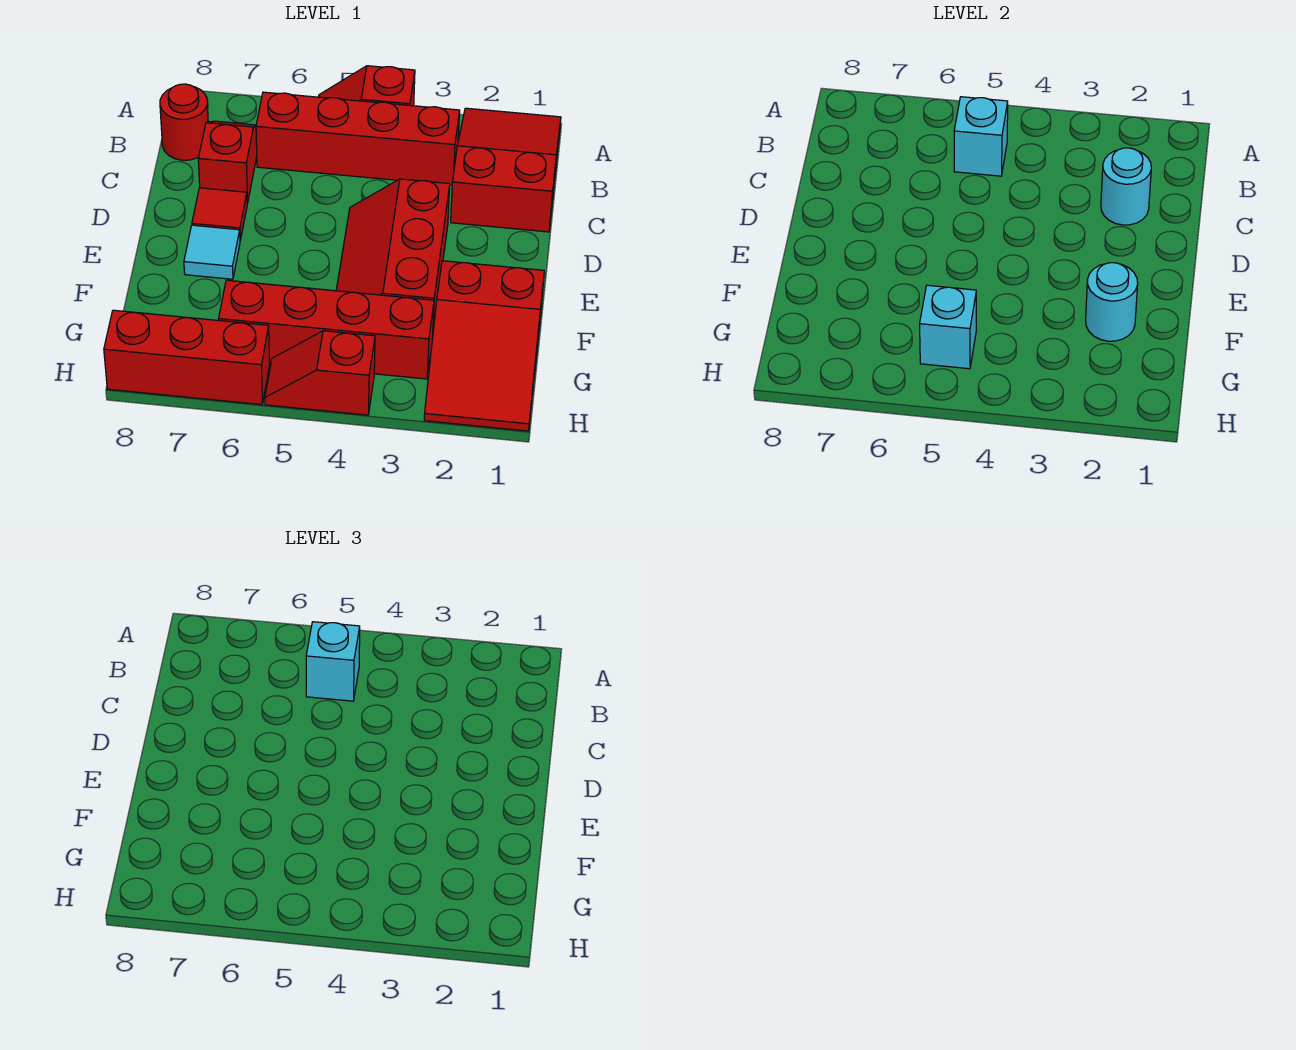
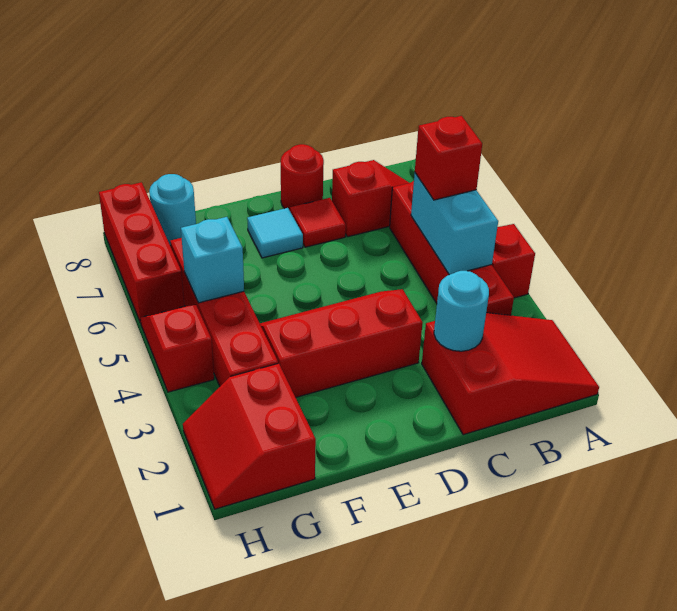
cyan brick B5 level 2 -> cyan brick B4:B5 level 2
cyan brick B5 level 3 -> red brick B5 level 3
red round brick B8 level 1 -> red round brick D8 level 1
red slope F1:H2 level 1 top F -> red slope G1:H2 level 1 top G
cyan round brick F2 level 2 -> cyan round brick G8 level 1

